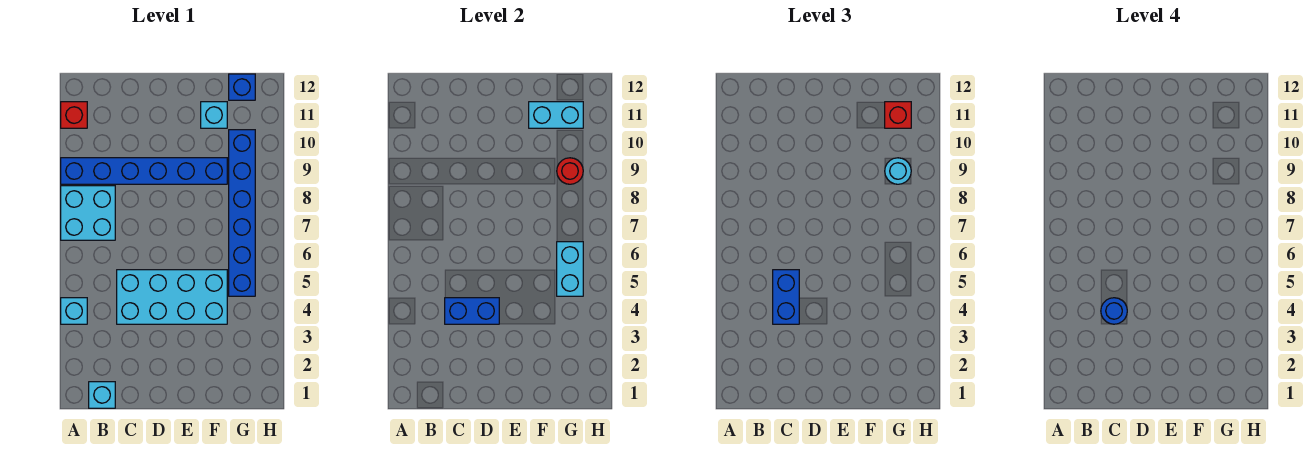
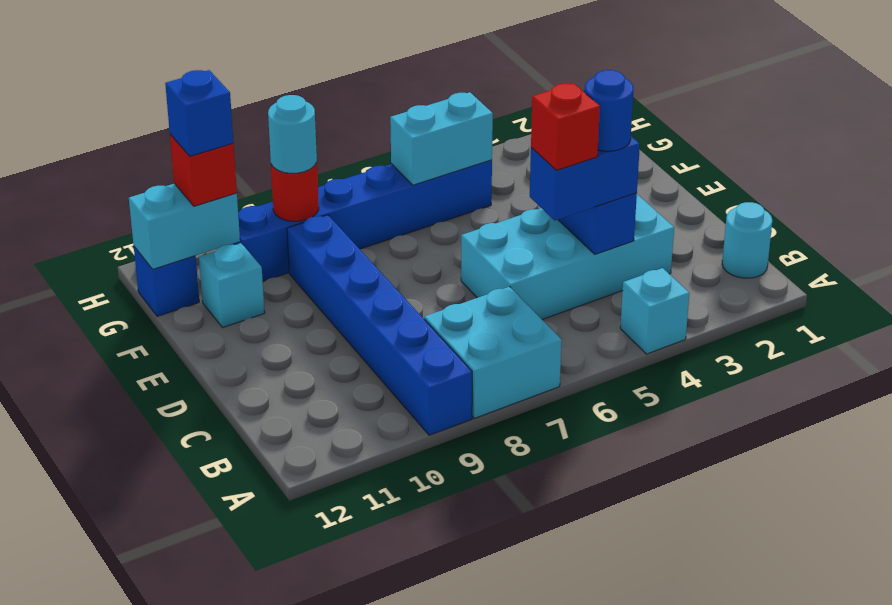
red brick A11 level 1 -> red brick C5 level 4
cyan brick B1 level 1 -> cyan round brick B1 level 1
cyan brick C4:F5 level 1 -> cyan brick C3:D6 level 1
cyan brick F11:G11 level 2 -> cyan brick G11:G12 level 2
none -> blue brick G11 level 4

